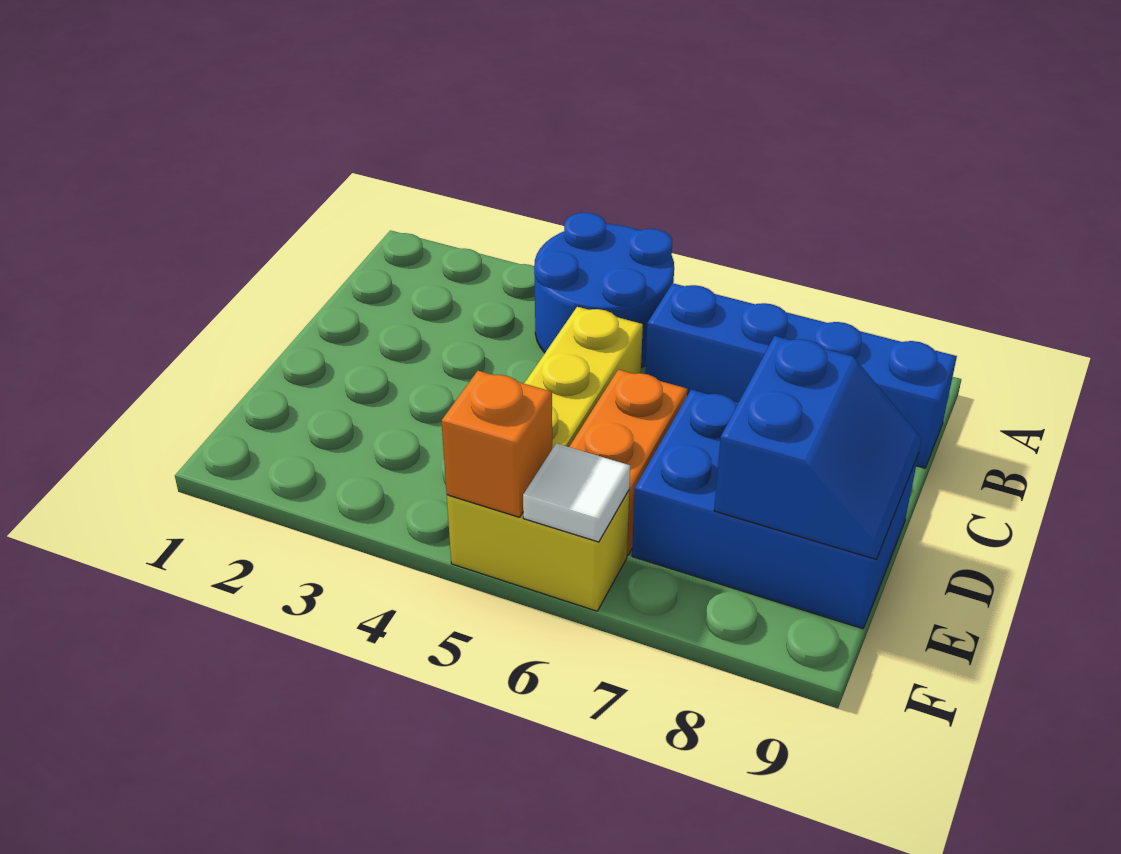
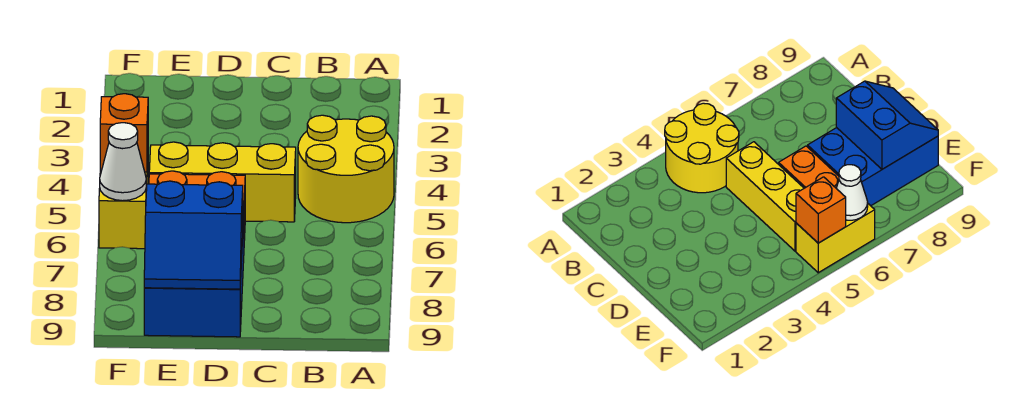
blue round brick A4:B5 level 1 -> yellow round brick A4:B5 level 1
blue brick B6:B9 level 1 -> none
white tile F6 level 2 -> white cone F6 level 2

